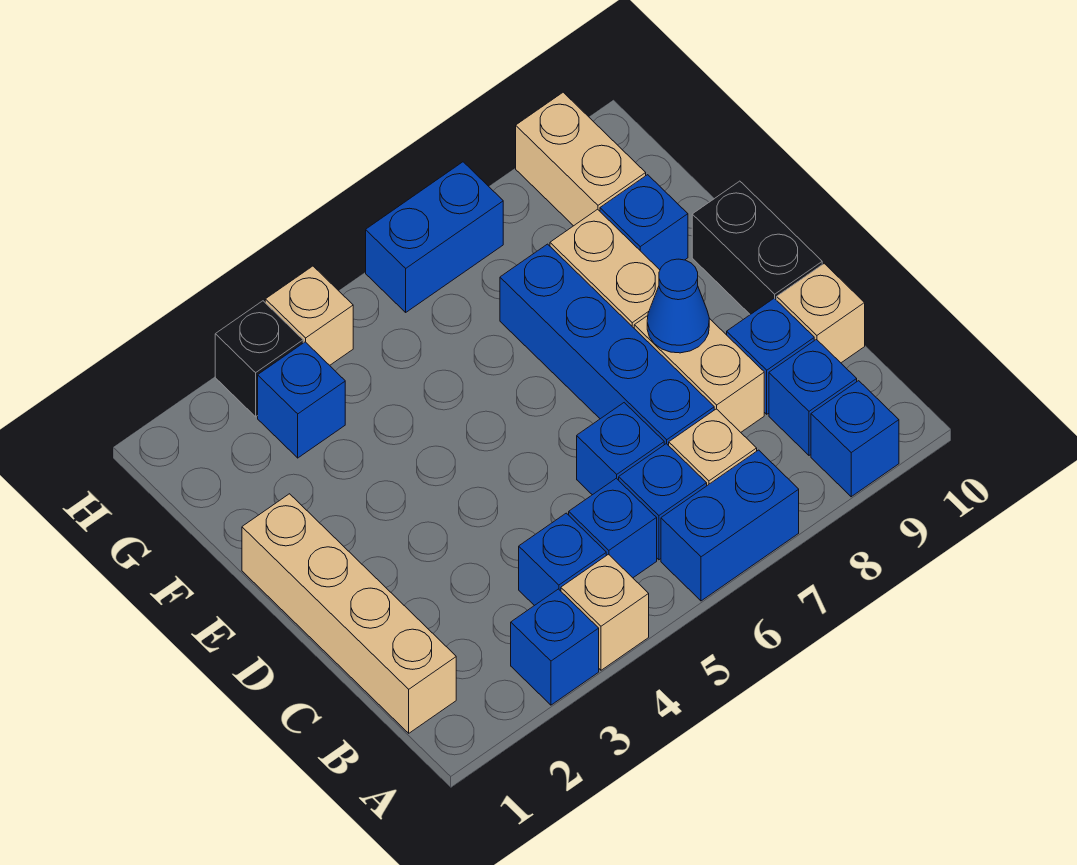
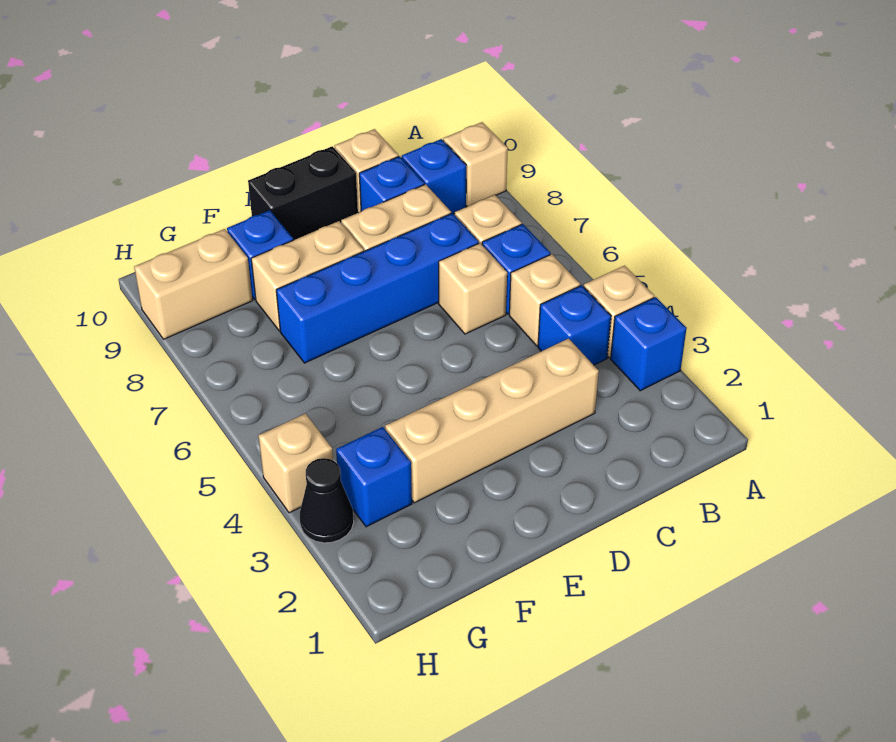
blue brick A6:A7 level 1 -> none
blue brick A9 level 1 -> tan brick A9 level 1
tan brick B1:E1 level 1 -> tan brick C3:F3 level 1
blue brick B5 level 1 -> tan brick B5 level 1
blue brick C6 level 1 -> tan brick C6 level 1
blue cone D8 level 2 -> none
black brick H3 level 1 -> black cone H3 level 1
blue brick H6:H7 level 1 -> none

